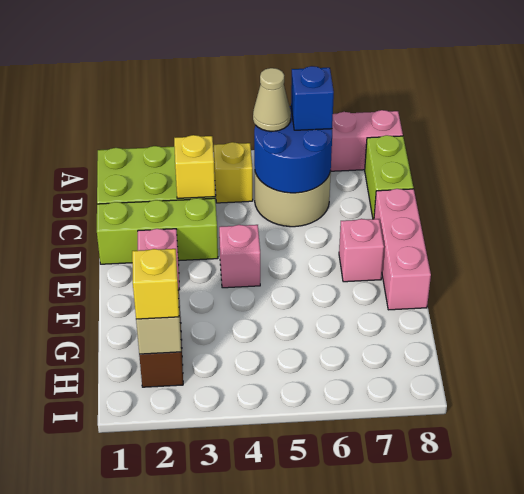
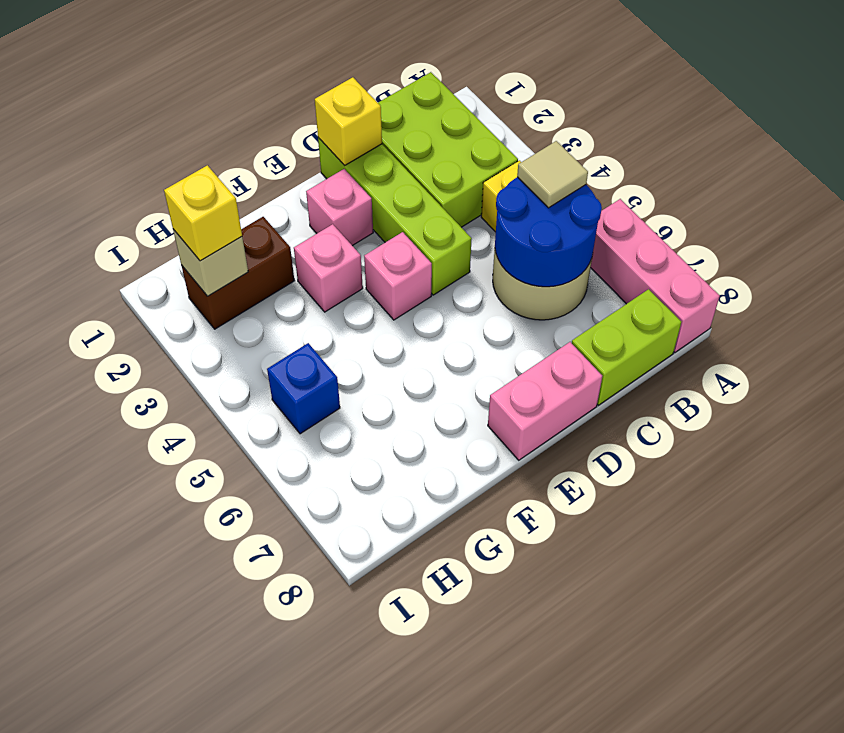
tan cone B5 level 3 -> tan tile B5 level 3
blue brick B6 level 3 -> blue brick H5 level 1
yellow brick C3 level 2 -> yellow brick D1 level 2
lime brick D1:D3 level 1 -> lime brick D1:D4 level 1
pink brick D8:F8 level 1 -> pink brick D8:E8 level 1
pink brick E7 level 1 -> pink brick F3 level 1

